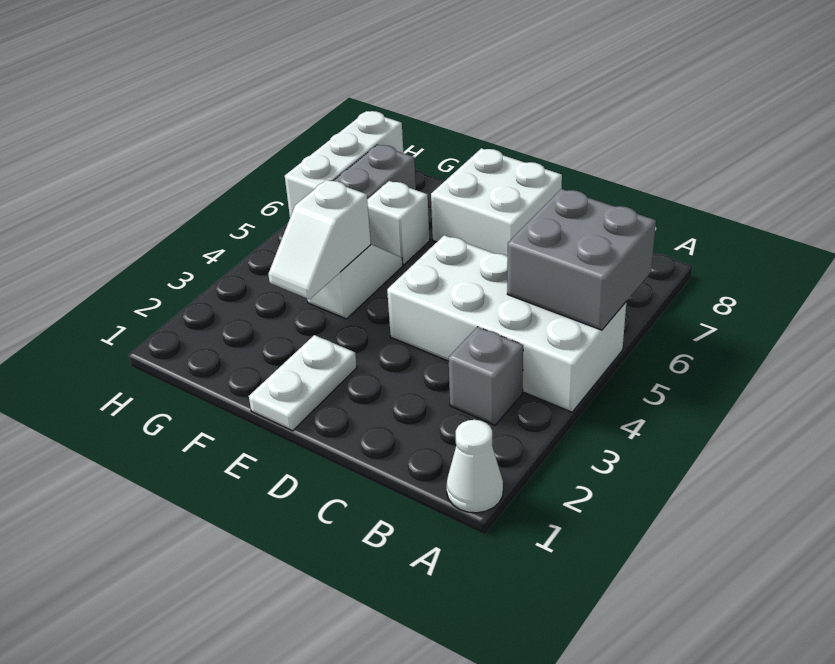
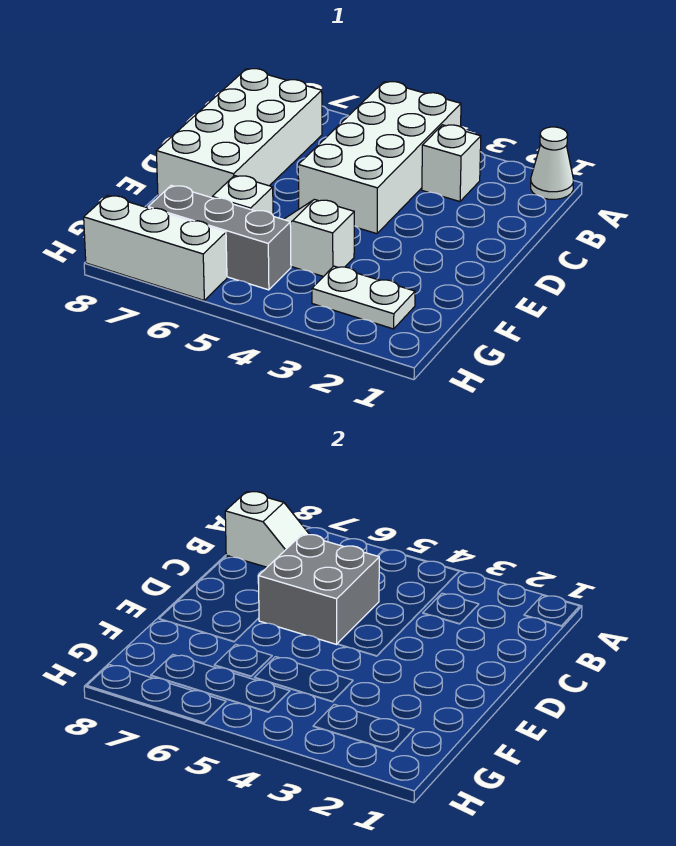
grey brick A5:B6 level 2 -> grey brick C5:D6 level 2
grey brick B3 level 1 -> white brick B3 level 1
white brick D7:E8 level 1 -> white brick B7:E8 level 1
white plate E1:E2 level 1 -> white plate G2:G3 level 1
white slope F3:F4 level 2 top 4 -> white slope B7:B8 level 2 top 8

